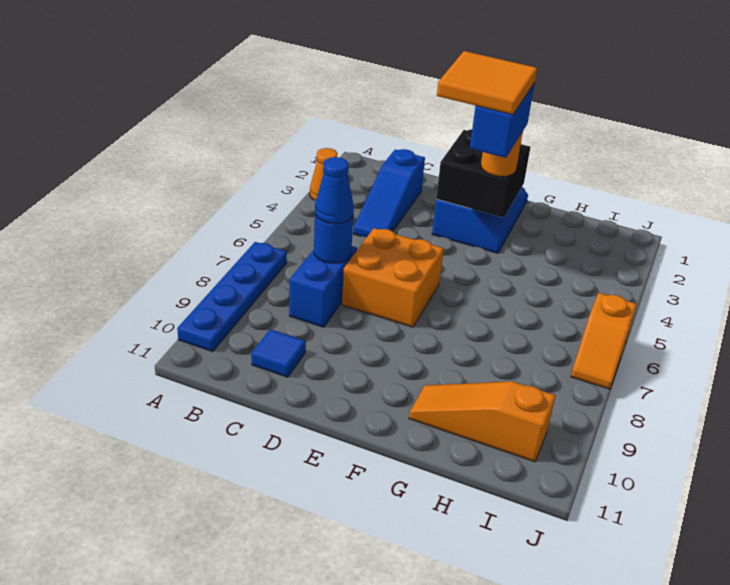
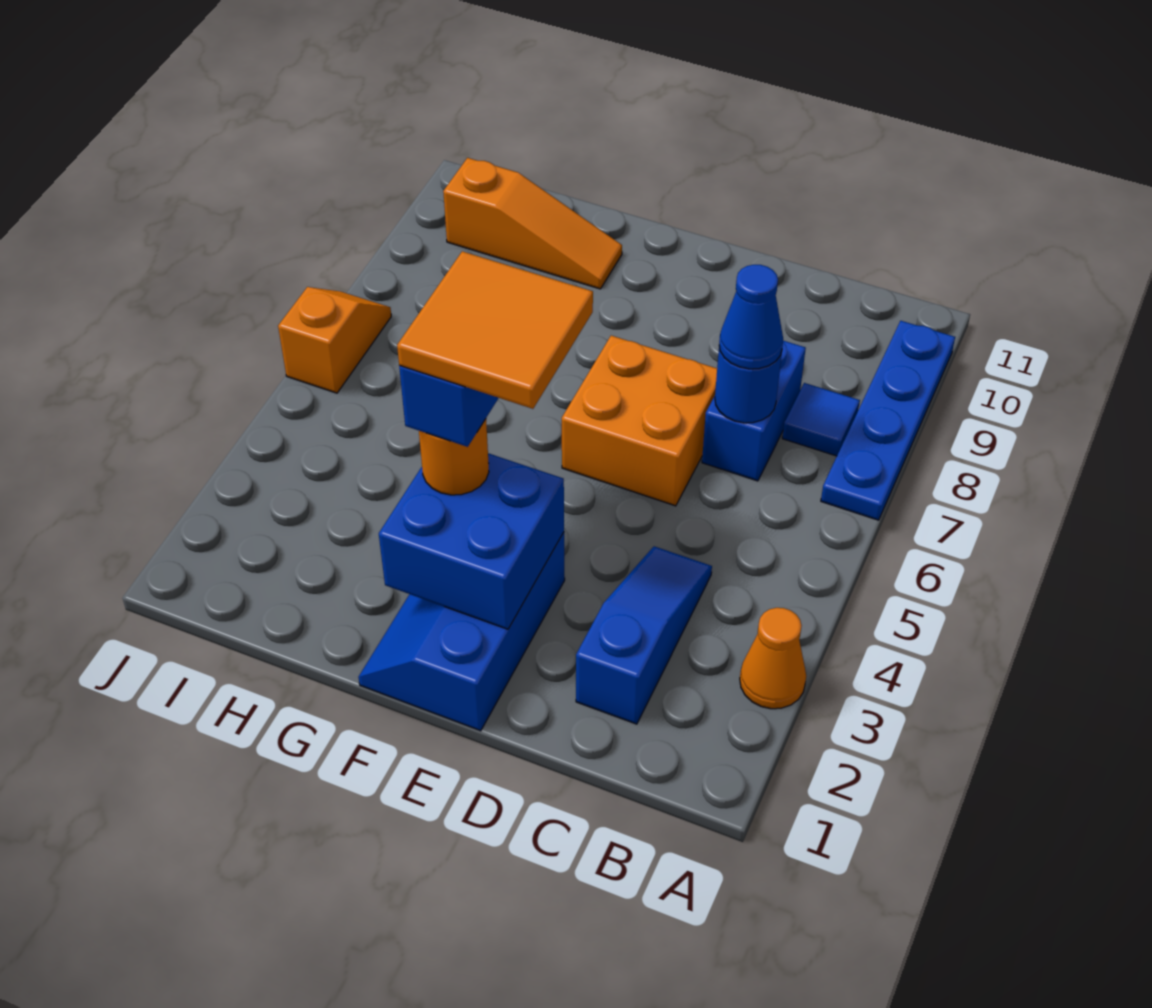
blue tile C10 level 1 -> blue tile B8 level 1
black brick E2:F3 level 2 -> blue brick E2:F3 level 2

